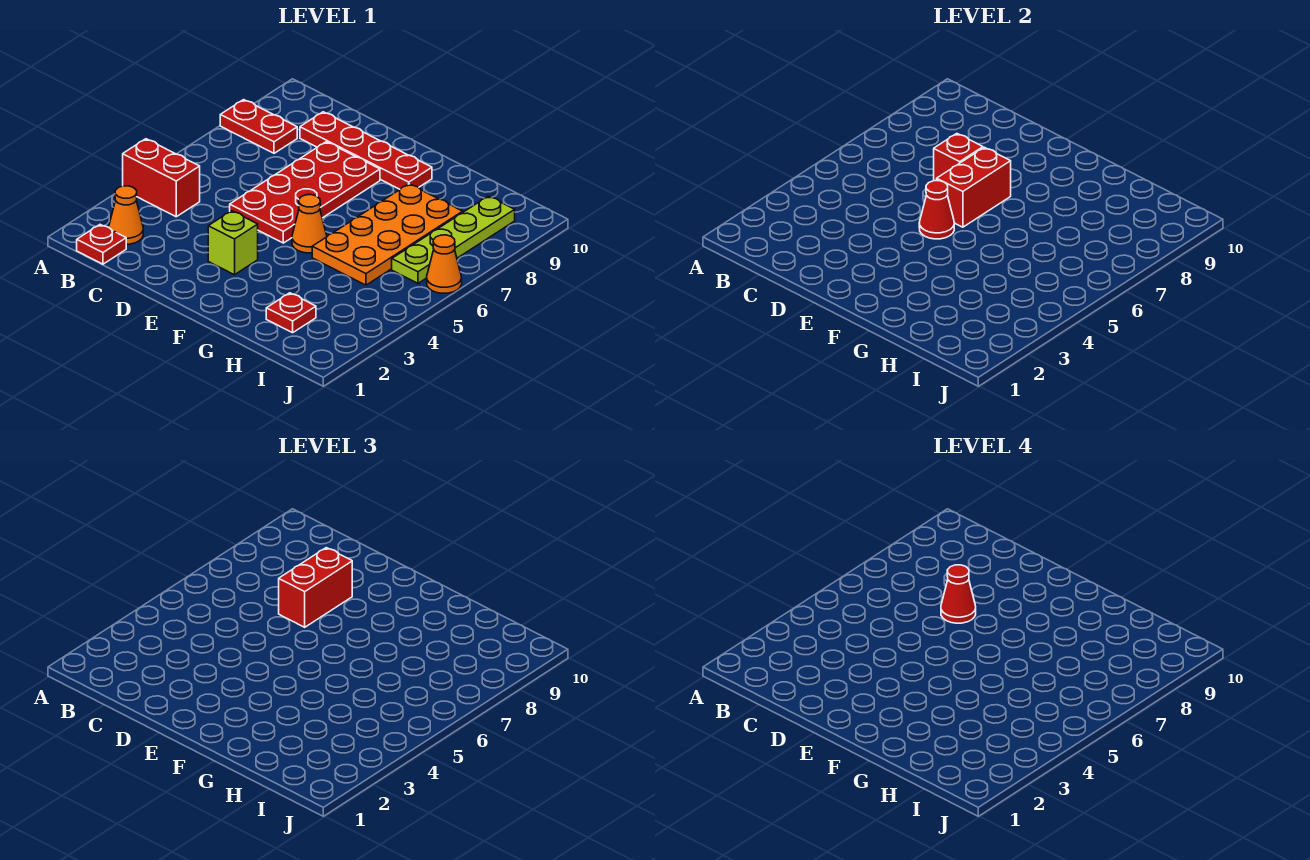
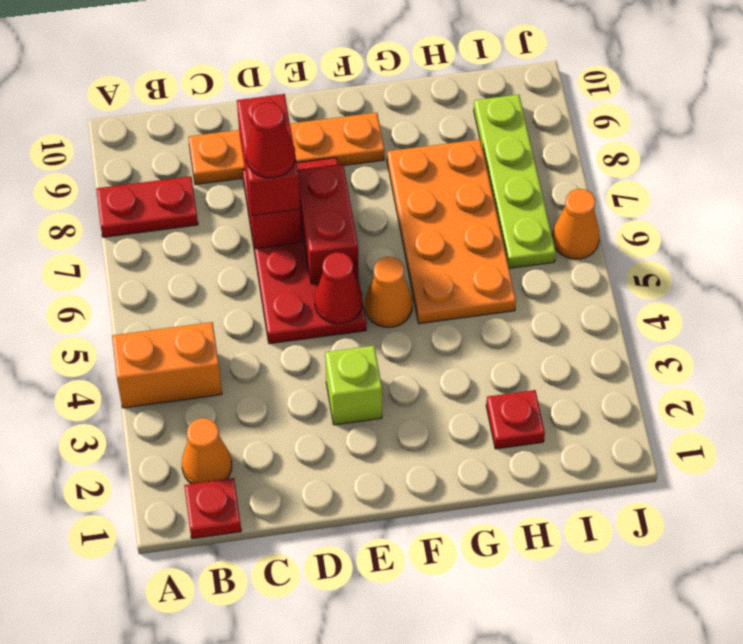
red brick A4:B4 level 1 -> orange brick A4:B4 level 1
red plate C9:F9 level 1 -> orange plate C9:F9 level 1

